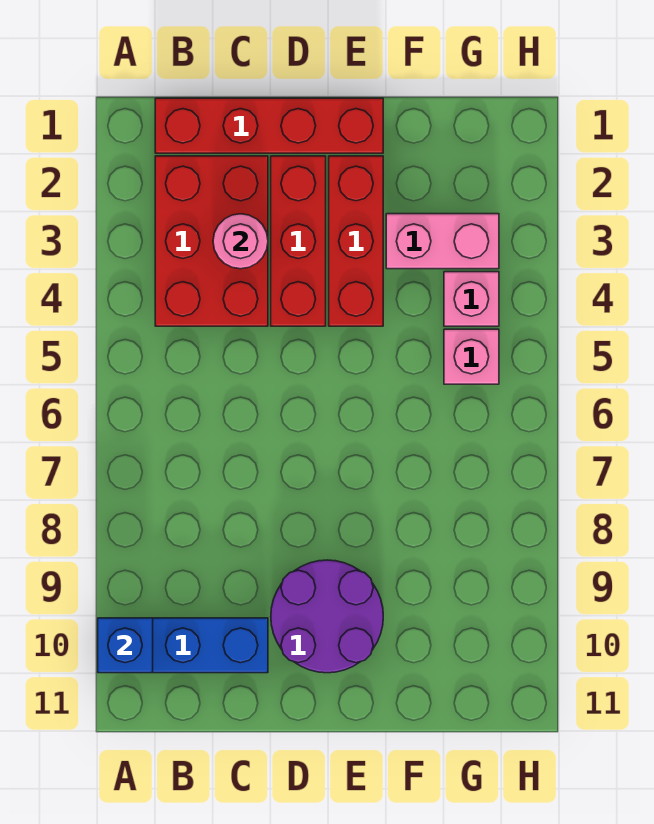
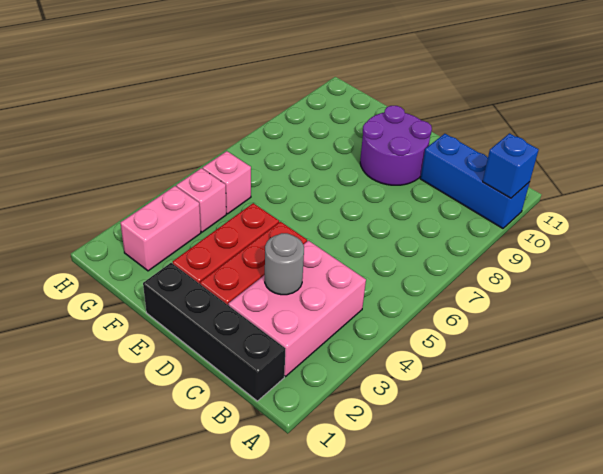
red brick B1:E1 level 1 -> black brick B1:E1 level 1
red brick B2:C4 level 1 -> pink brick B2:C4 level 1
pink round brick C3 level 2 -> grey round brick C3 level 2
pink brick F3:G3 level 1 -> pink brick G2:G3 level 1

